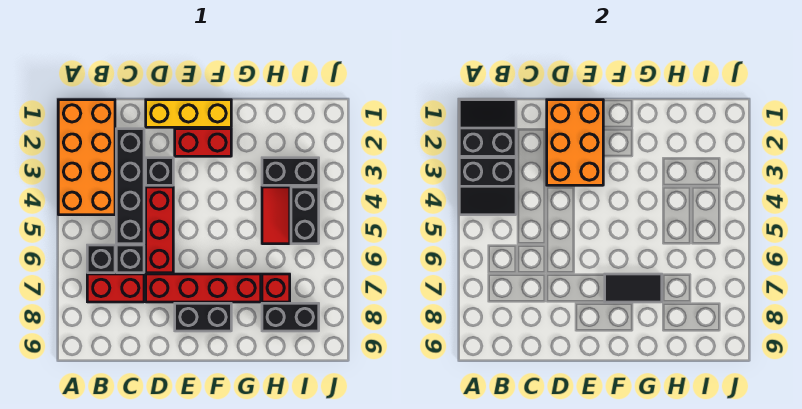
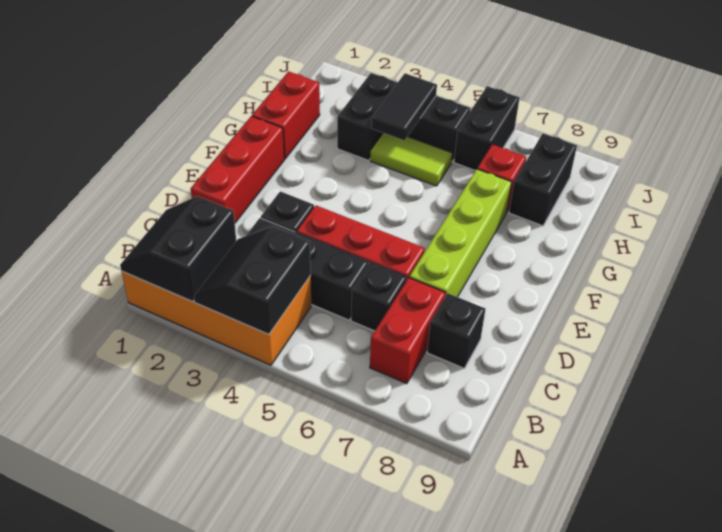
black slope A3:B4 level 2 top 3 -> black slope A3:B4 level 2 top 4
black brick B6 level 1 -> black brick C8 level 1
black brick C2:C5 level 1 -> black brick C3:C5 level 1
yellow brick D1:F1 level 1 -> red brick D1:F1 level 1
orange brick D1:E3 level 2 -> none
red brick D7:G7 level 1 -> lime brick D7:G7 level 1
red brick E2:F2 level 1 -> red brick G1:H1 level 1
black brick E8:F8 level 1 -> black brick I6:J6 level 1
black tile F7:G7 level 2 -> black tile H4:I4 level 2
red tile H4:H5 level 1 -> lime tile H4:H5 level 1

